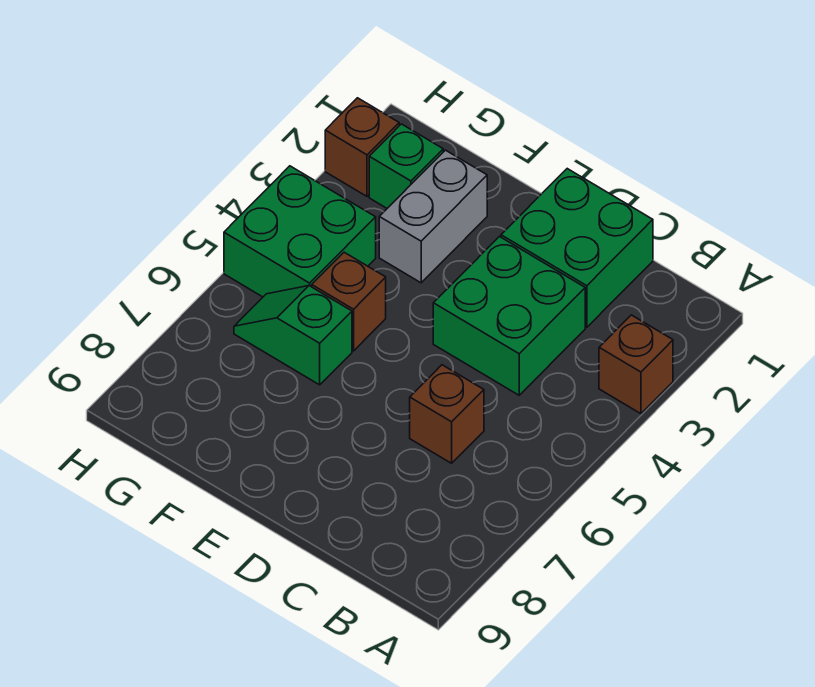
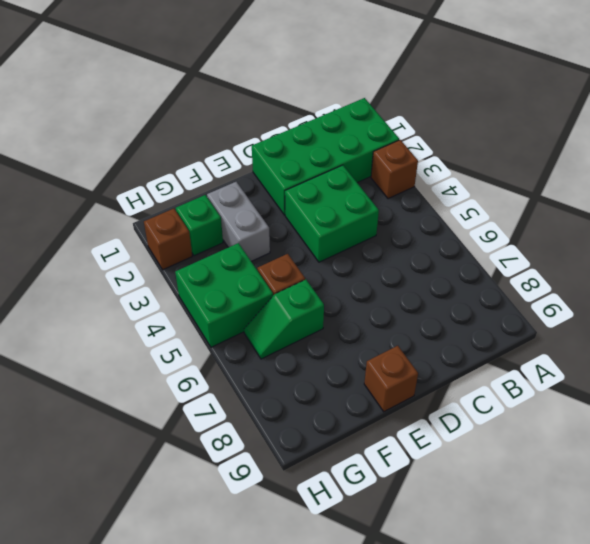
green brick C1:D2 level 1 -> green brick A1:D2 level 1
brown brick C6 level 1 -> brown brick E9 level 1

